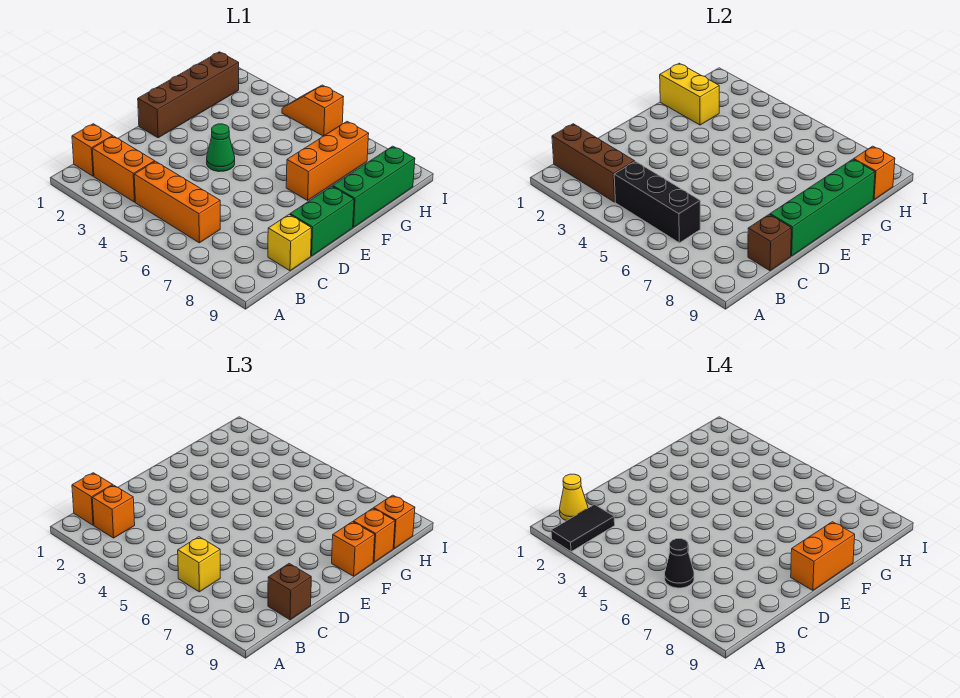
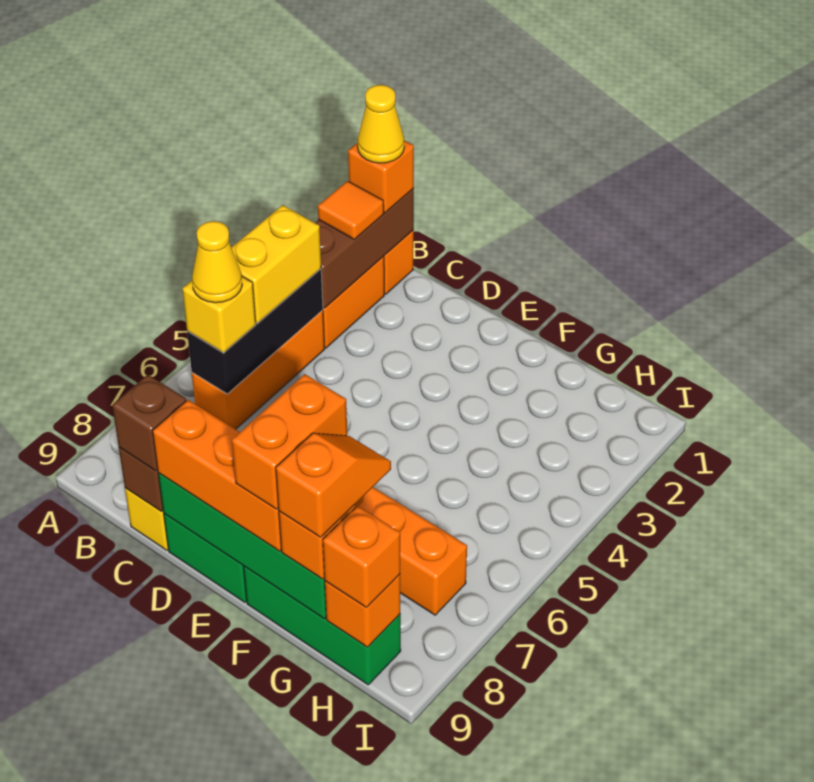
black tile A2:B2 level 4 -> none
orange brick B2 level 3 -> orange tile B2 level 3
black cone B6 level 4 -> yellow cone B6 level 4
brown brick E1:H1 level 1 -> none
green cone E4 level 1 -> none
orange brick E9:F9 level 4 -> orange brick F8:F9 level 4
orange brick F9 level 3 -> orange brick D9:F9 level 3
yellow brick G1:G2 level 2 -> yellow brick B4:B5 level 3
orange slope I4:I5 level 1 top 5 -> orange slope G8:G9 level 4 top 9

